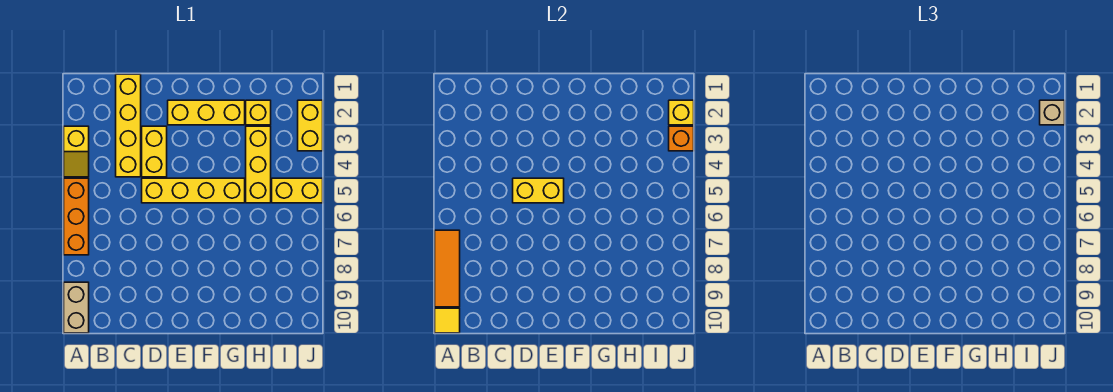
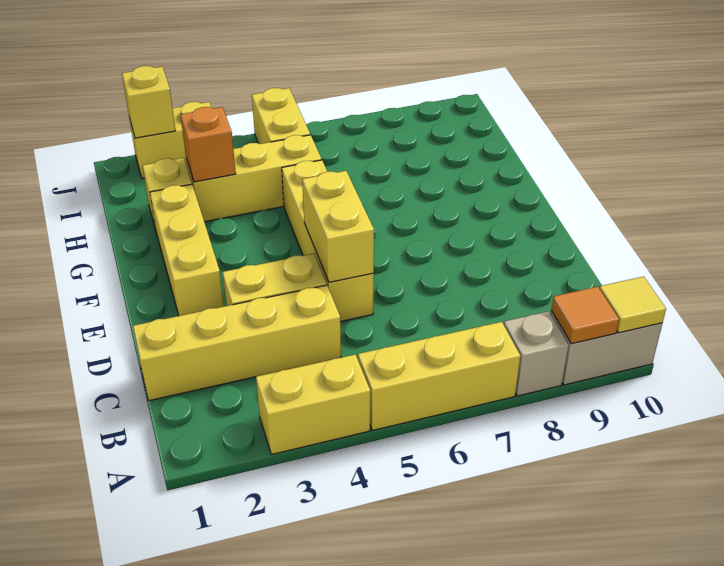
yellow slope A3:A4 level 1 top 3 -> yellow brick A3:A4 level 1
orange brick A5:A7 level 1 -> yellow brick A5:A7 level 1
orange tile A7:A9 level 2 -> orange tile A9 level 2
tan brick J2 level 3 -> tan brick A8 level 1
orange brick J3 level 2 -> orange brick H3 level 2

